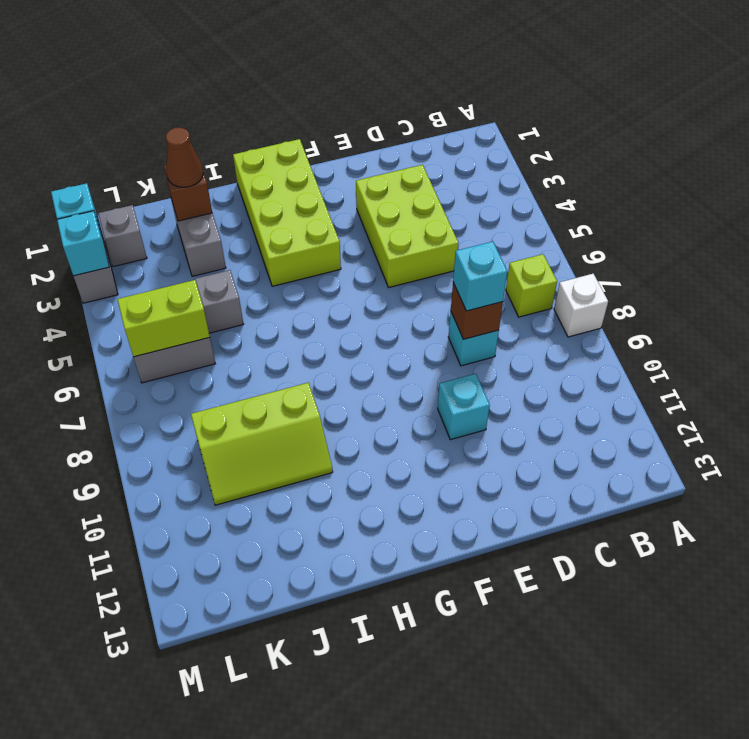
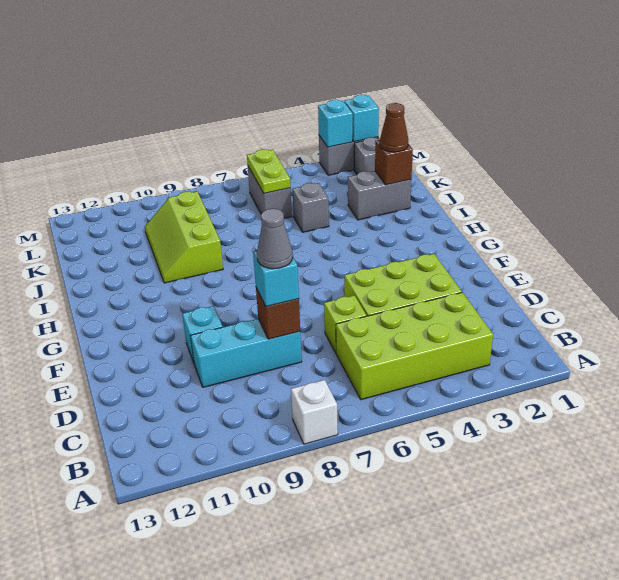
lime brick B7 level 1 -> lime brick D6 level 1
cyan brick D8 level 1 -> cyan brick D8:D10 level 1
none -> grey cone D8 level 4
lime brick G1:H4 level 1 -> lime brick B3:C6 level 1
lime brick K6:L6 level 2 -> lime plate K6:L6 level 2

